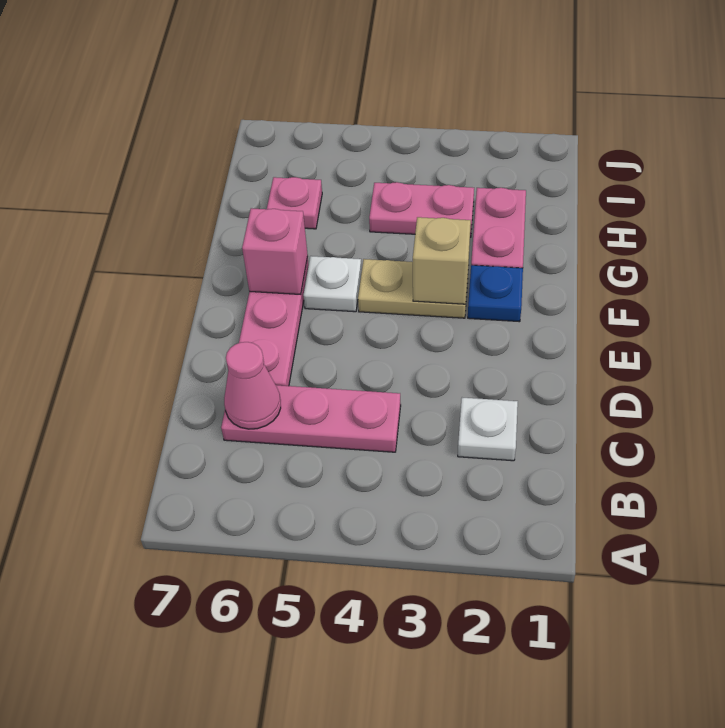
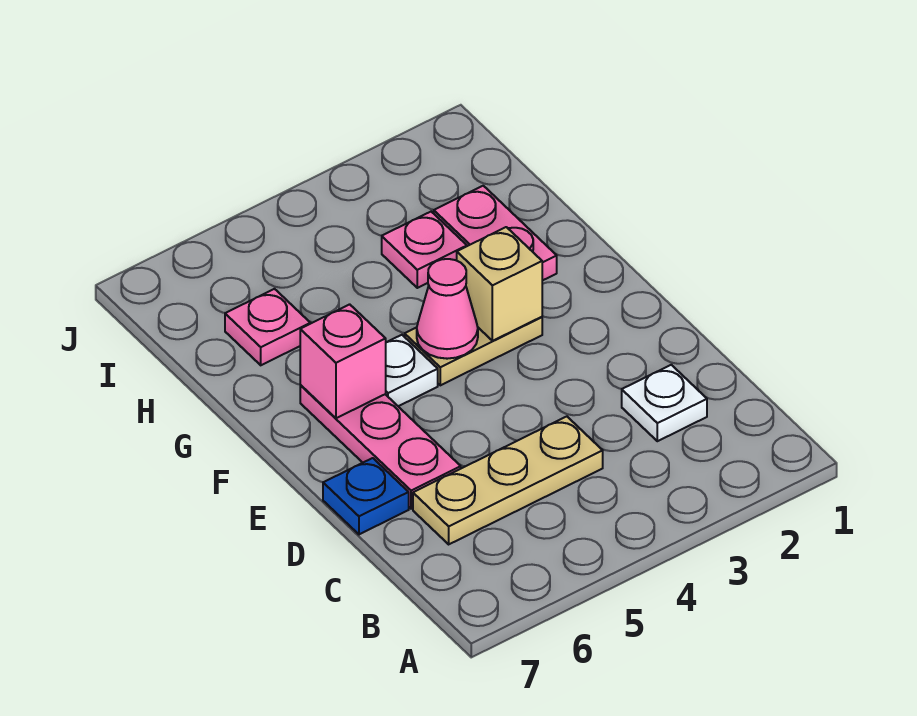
pink plate C4:C6 level 1 -> tan plate C4:C6 level 1
pink cone C6 level 2 -> pink cone F4 level 2
blue plate F2 level 1 -> blue plate D7 level 1
pink plate H3:H4 level 1 -> pink plate H3 level 1

